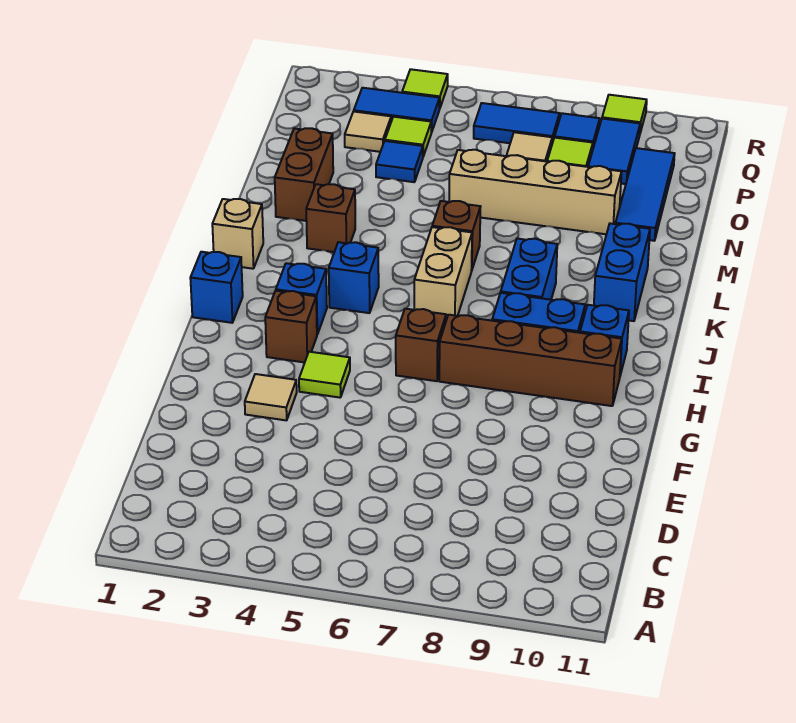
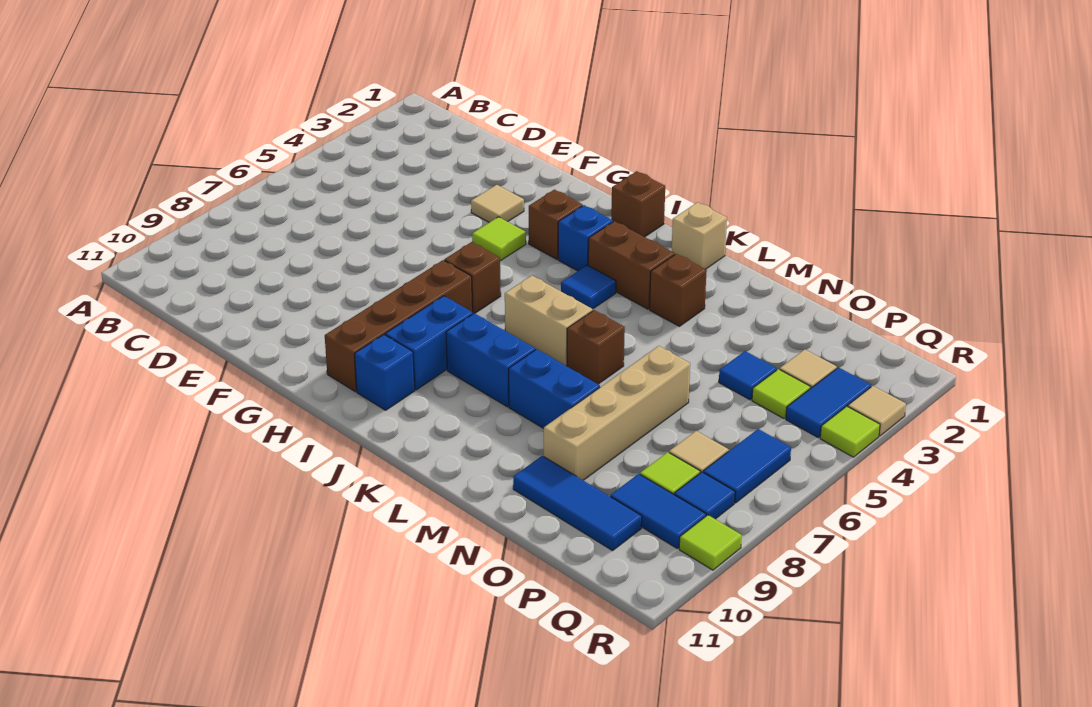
blue brick I1 level 1 -> brown brick I1 level 1
blue brick J4 level 1 -> blue tile J4 level 1
blue brick K10:L10 level 1 -> blue brick L8:M8 level 1
brown brick M2:N2 level 1 -> brown brick J3:K3 level 1
none -> tan tile R3 level 1

